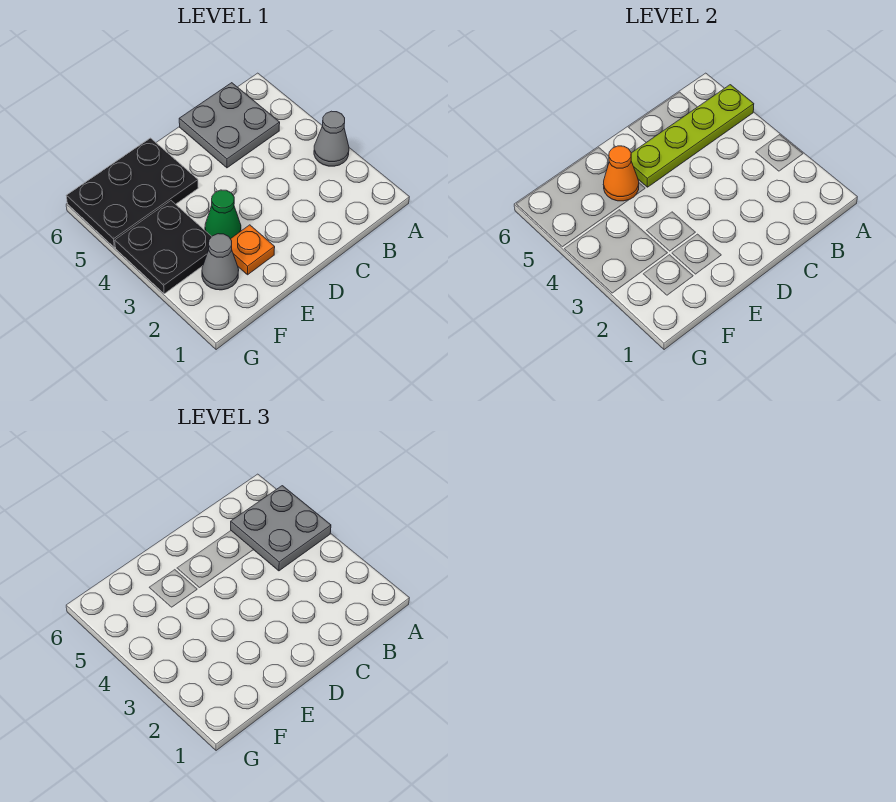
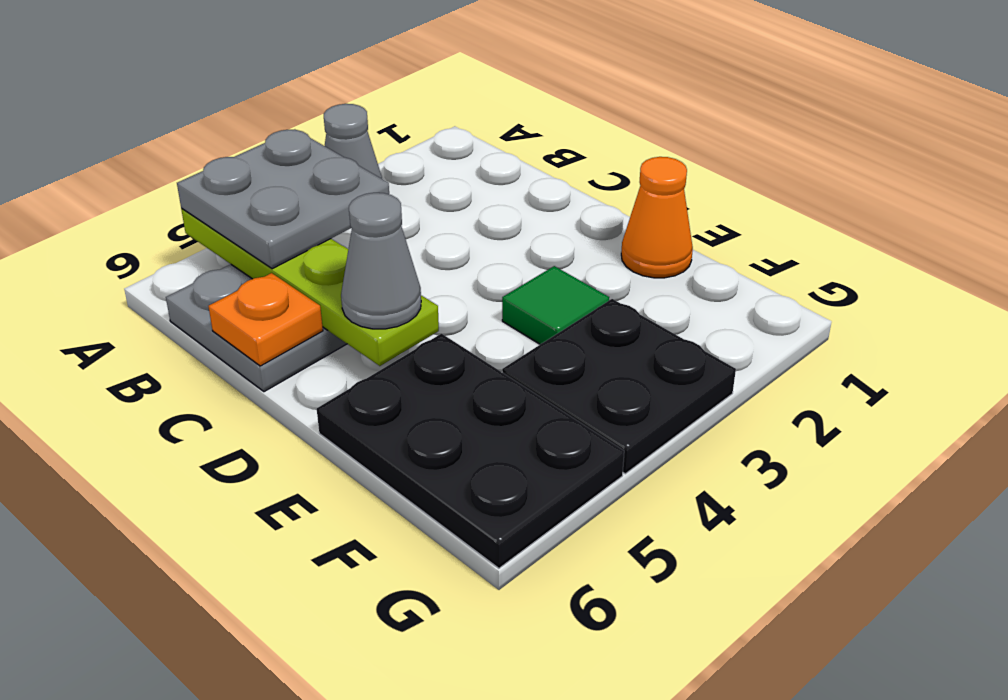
orange plate E2 level 1 -> orange plate C6 level 2
green cone E3 level 1 -> green tile E3 level 1
orange cone E5 level 2 -> orange cone E1 level 1
grey cone F2 level 1 -> grey cone D5 level 3

